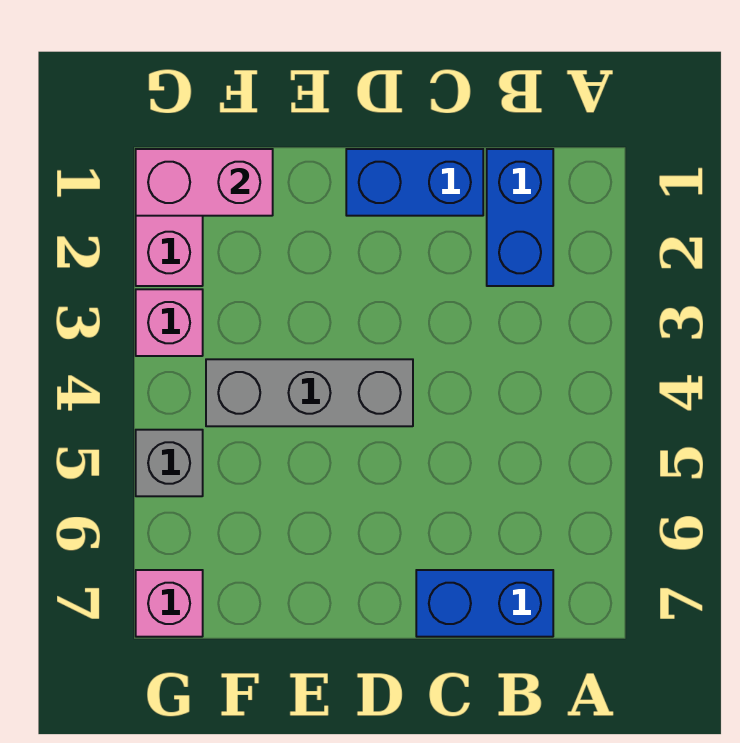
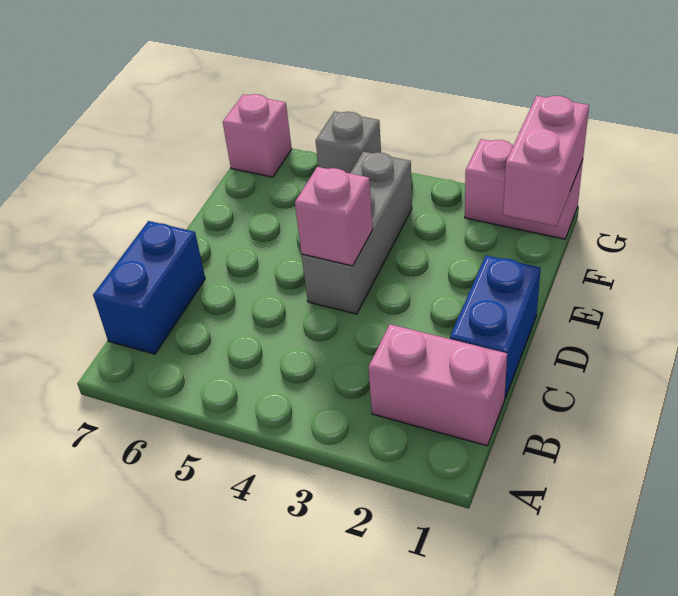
blue brick B1:B2 level 1 -> pink brick B1:B2 level 1
pink brick G3 level 1 -> pink brick D4 level 2

